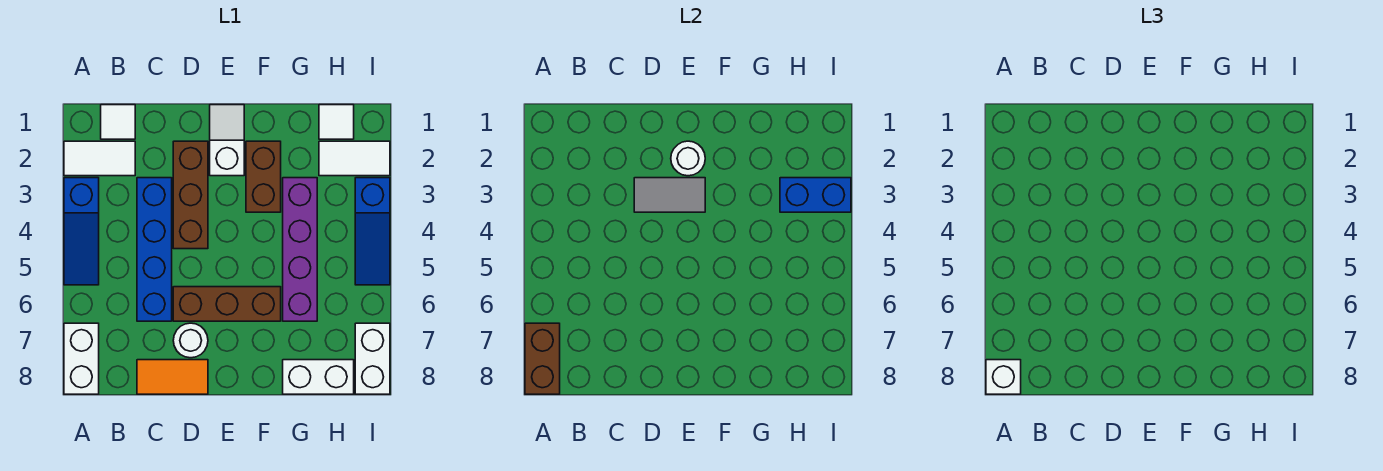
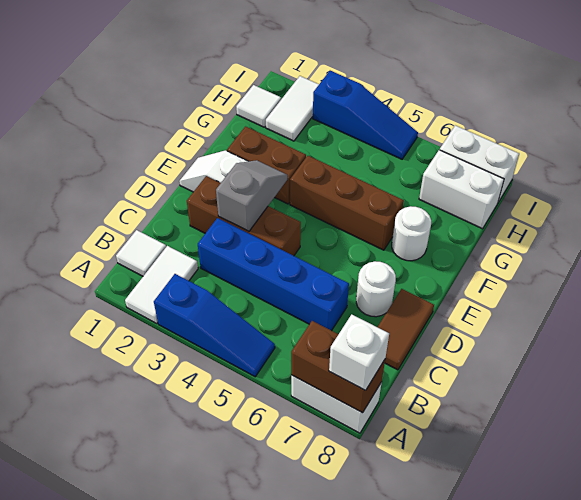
orange tile C8:D8 level 1 -> brown tile C8:D8 level 1
grey tile D3:E3 level 2 -> grey slope D3:E3 level 2 top D
brown brick D6:F6 level 1 -> brown brick F4:F6 level 1
white round brick E2 level 2 -> white round brick F7 level 1
purple brick G3:G6 level 1 -> none
white brick G8:H8 level 1 -> white brick H7:H8 level 1
blue brick H3:I3 level 2 -> none

